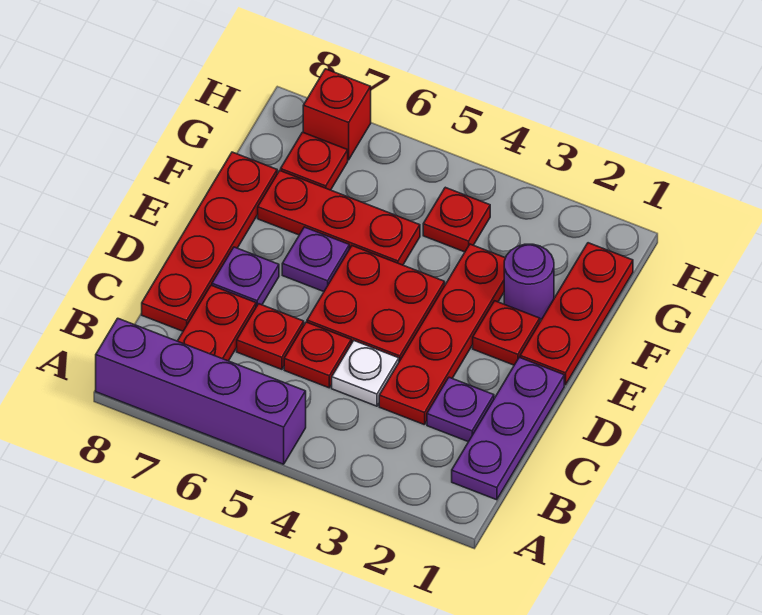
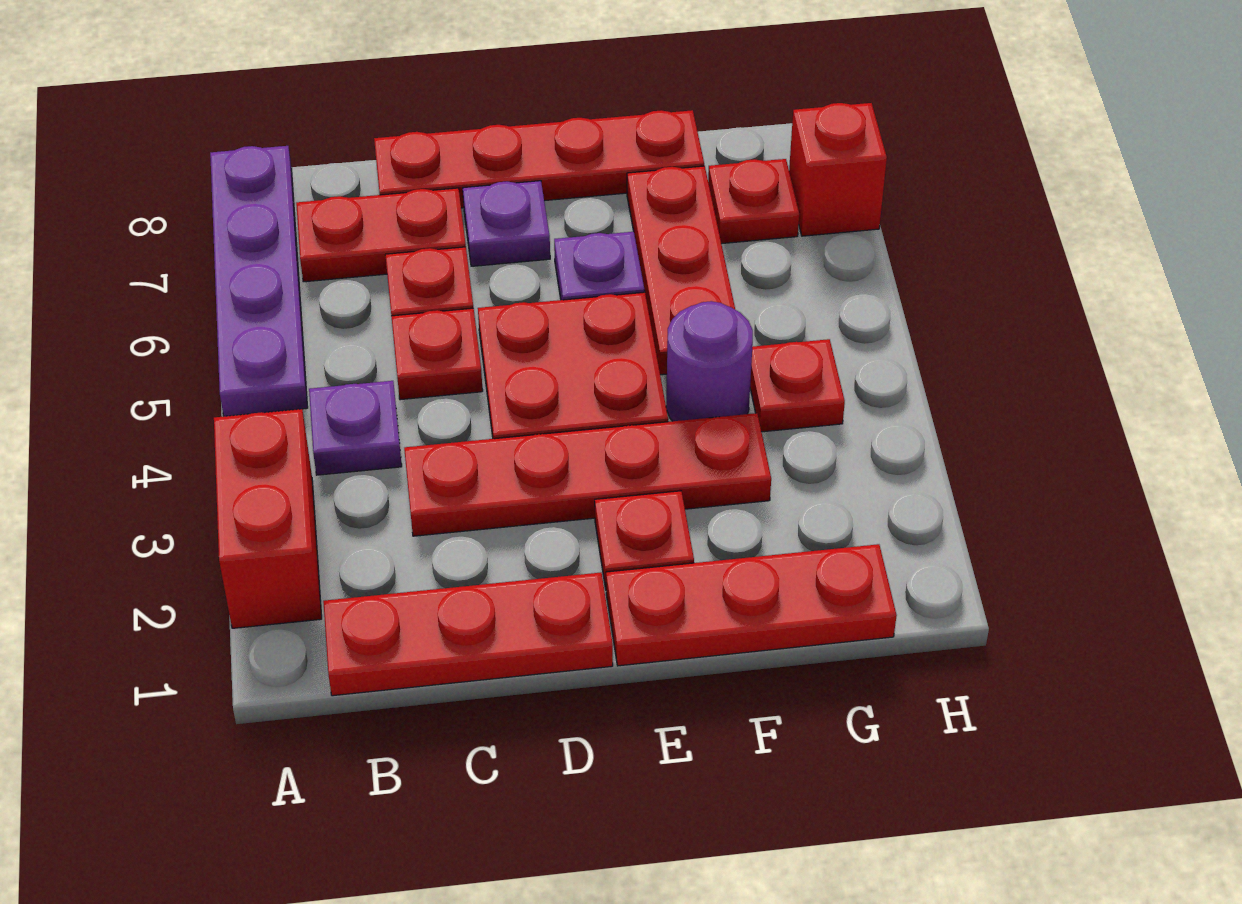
none -> red brick A2:A3 level 1
purple brick A5:A8 level 1 -> purple plate A5:A8 level 1
purple plate B1:D1 level 1 -> red plate B1:D1 level 1
purple plate C2 level 1 -> purple plate B4 level 1
white plate C4 level 1 -> none
purple round brick F2 level 1 -> purple round brick F4 level 1

